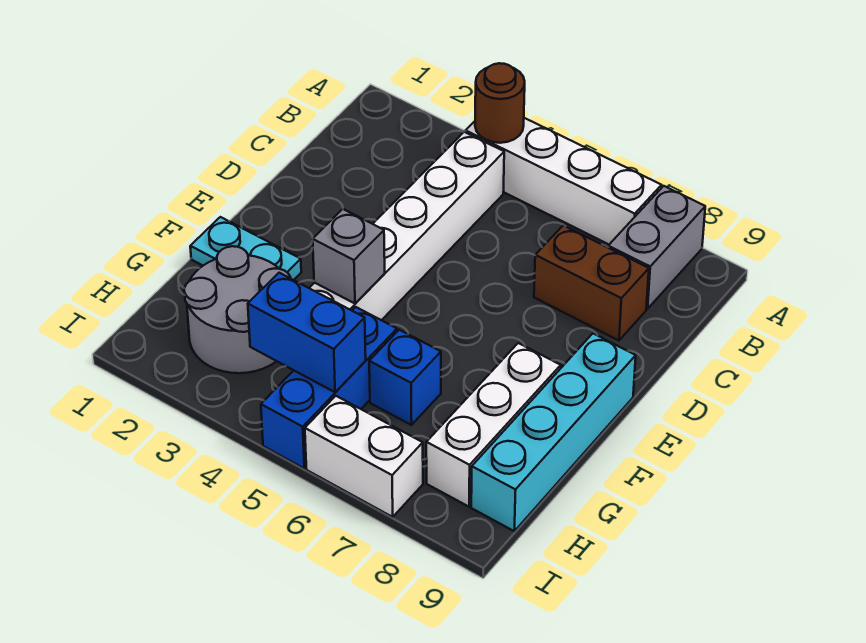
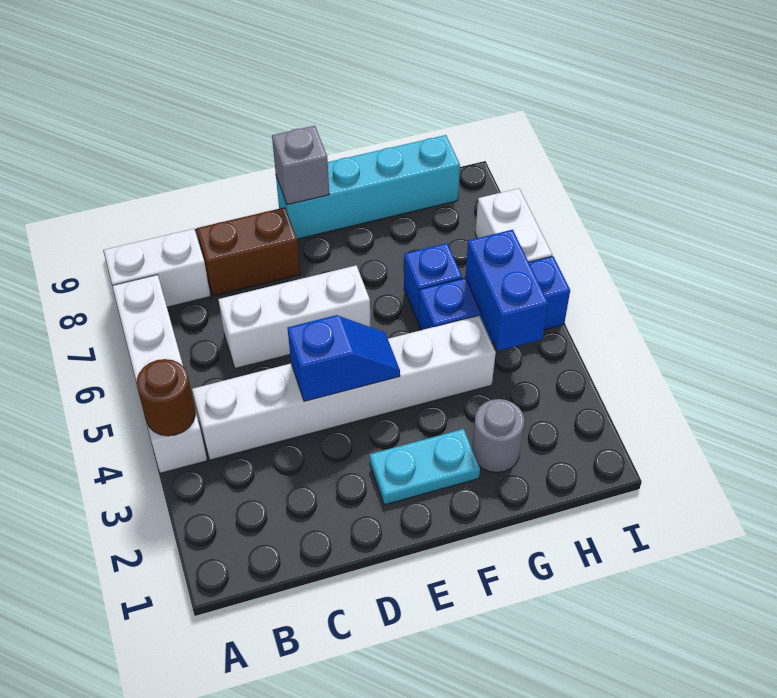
grey brick A8:B8 level 1 -> white brick A8:B8 level 1
brown brick C7:C8 level 1 -> brown brick C8:D8 level 1
none -> blue slope D4:E4 level 2 top D
cyan plate F1:F2 level 1 -> cyan plate E2:F2 level 1
grey brick F4 level 2 -> grey brick E9 level 2
white brick F8:H8 level 1 -> white brick C6:E6 level 1
grey round brick G2:H3 level 1 -> grey round brick G2 level 1

